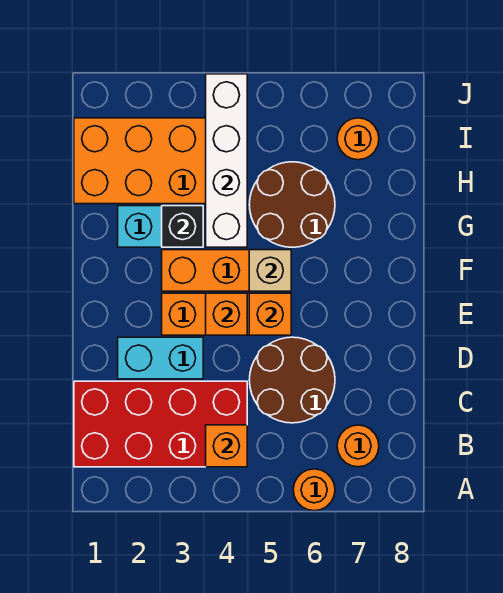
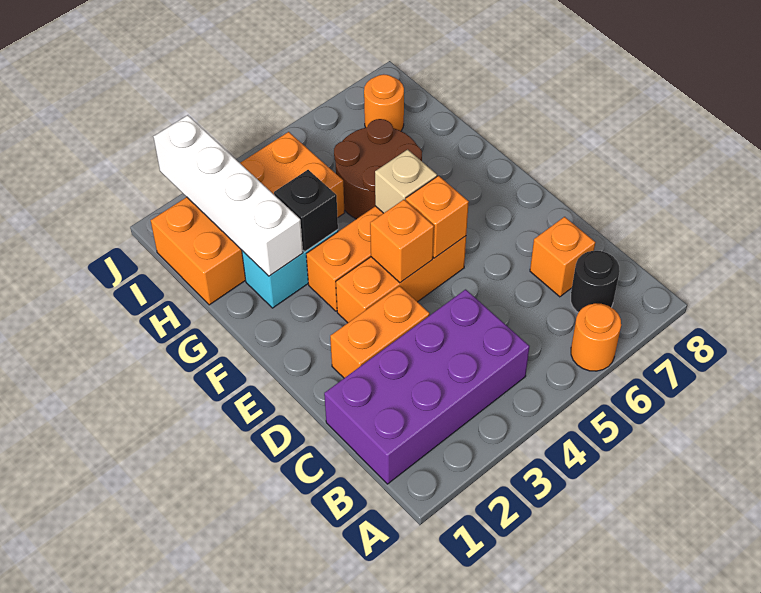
red brick B1:C4 level 1 -> purple brick B1:C4 level 1
orange brick B4 level 2 -> orange brick C7 level 1
orange round brick B7 level 1 -> black round brick B7 level 1
brown round brick C5:D6 level 1 -> none
cyan brick D2:D3 level 1 -> orange brick D2:D3 level 1
white brick G4:J4 level 2 -> white brick G2:J2 level 2

